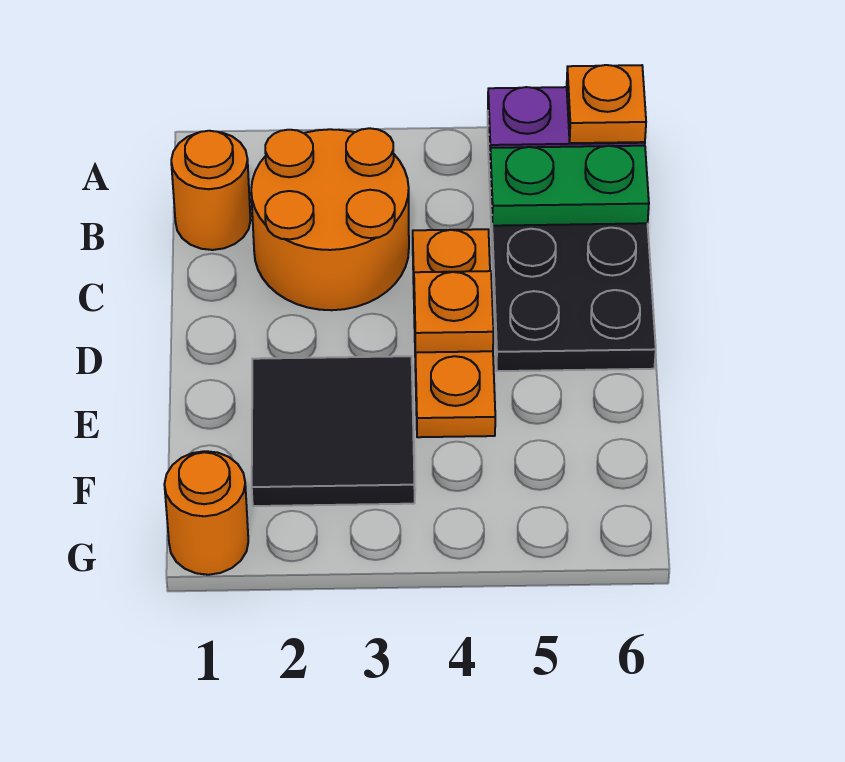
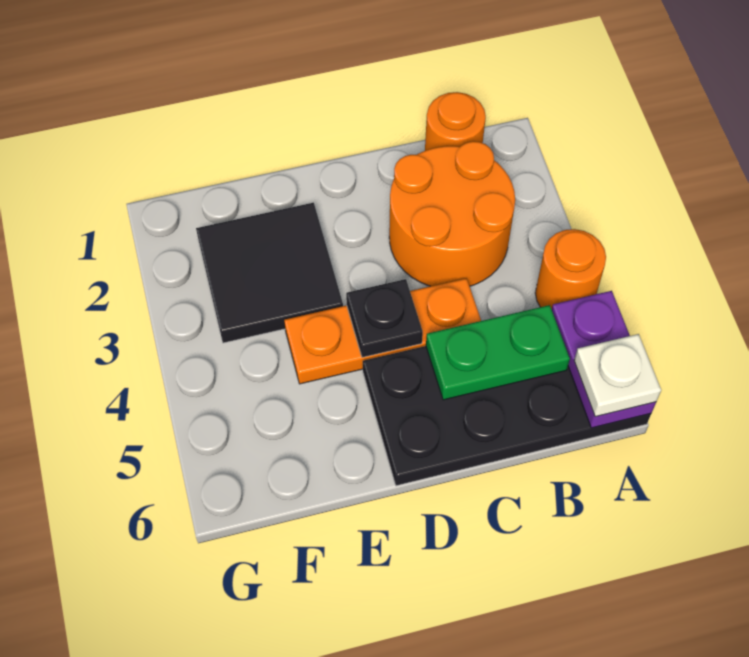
orange plate A6 level 3 -> white plate A6 level 3
green plate B5:B6 level 2 -> green plate B5:C5 level 2
orange plate D4 level 2 -> black plate D4 level 2
orange round brick G1 level 1 -> orange round brick A4 level 1

